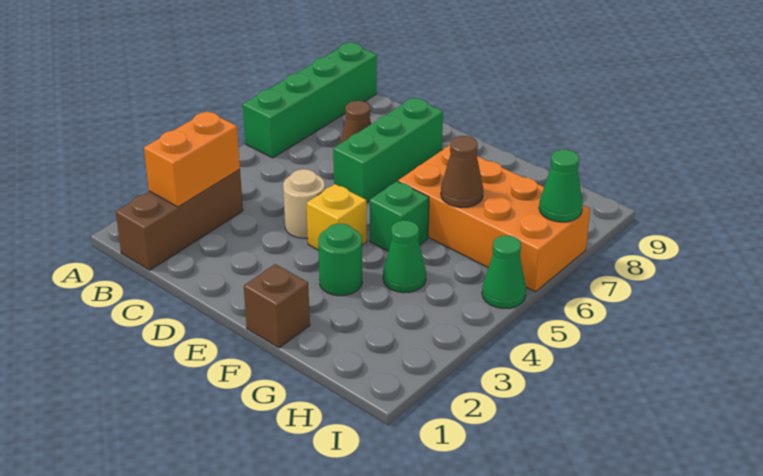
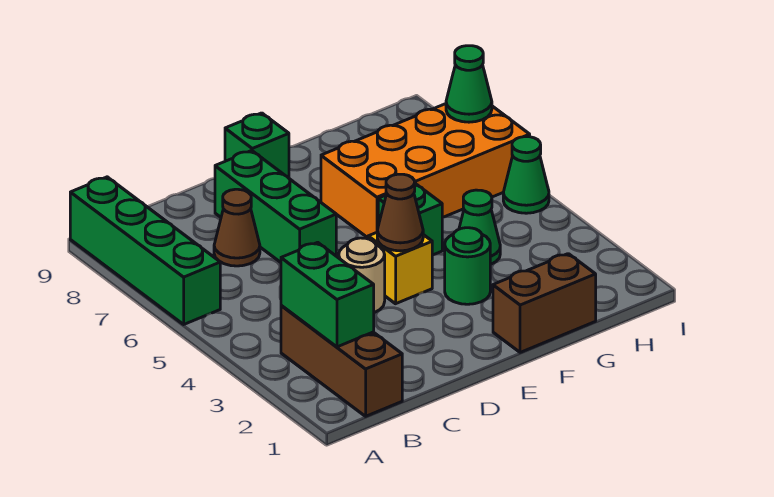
orange brick B2:B3 level 2 -> green brick B2:B3 level 2
none -> green brick E9 level 1
brown brick F1 level 1 -> brown brick F1:G1 level 1
brown cone G6 level 2 -> brown cone E4 level 2

